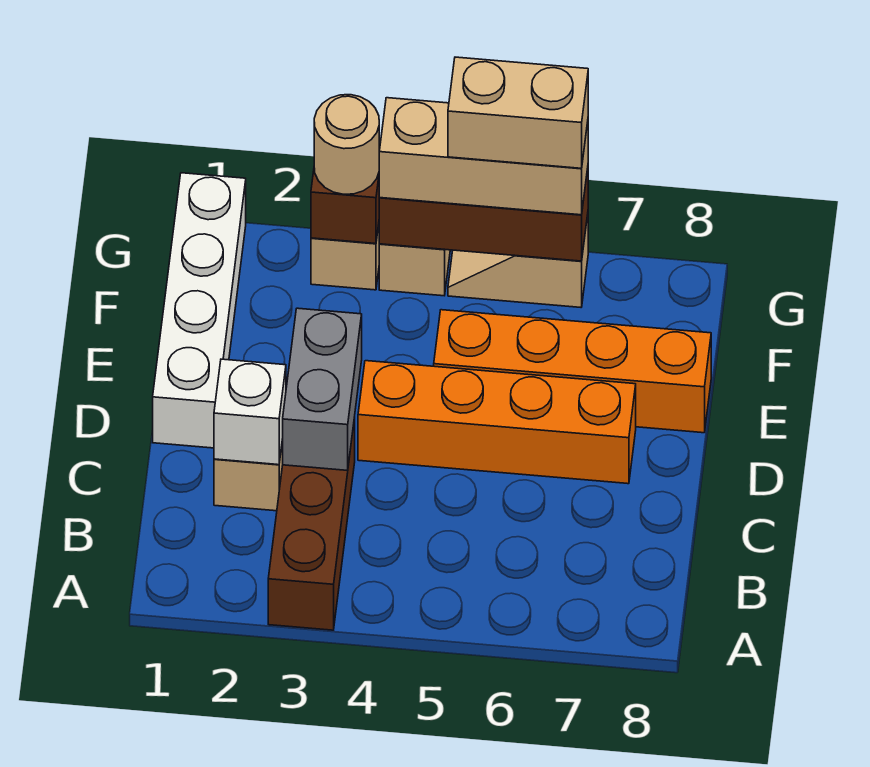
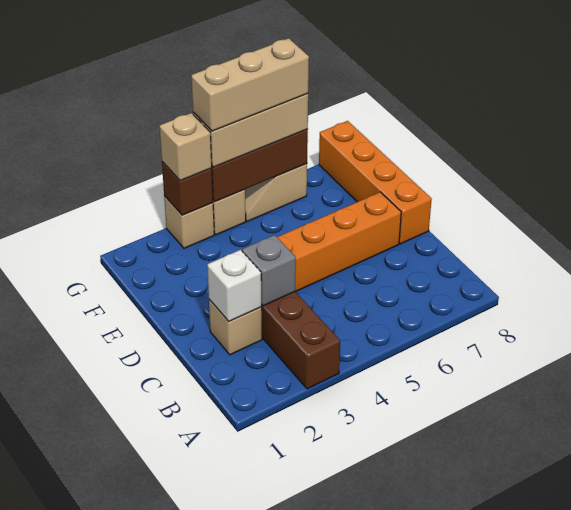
grey brick C3:D3 level 2 -> grey brick C3 level 2
white brick D1:G1 level 1 -> none
orange brick E5:E8 level 1 -> orange brick D8:G8 level 1
tan round brick G3 level 3 -> tan brick G3 level 3
tan brick G5:G6 level 4 -> tan brick G4:G6 level 4

